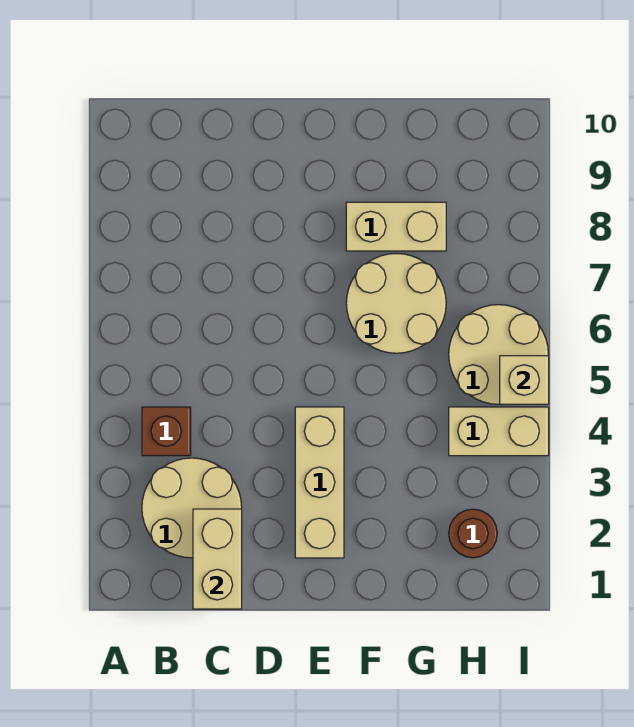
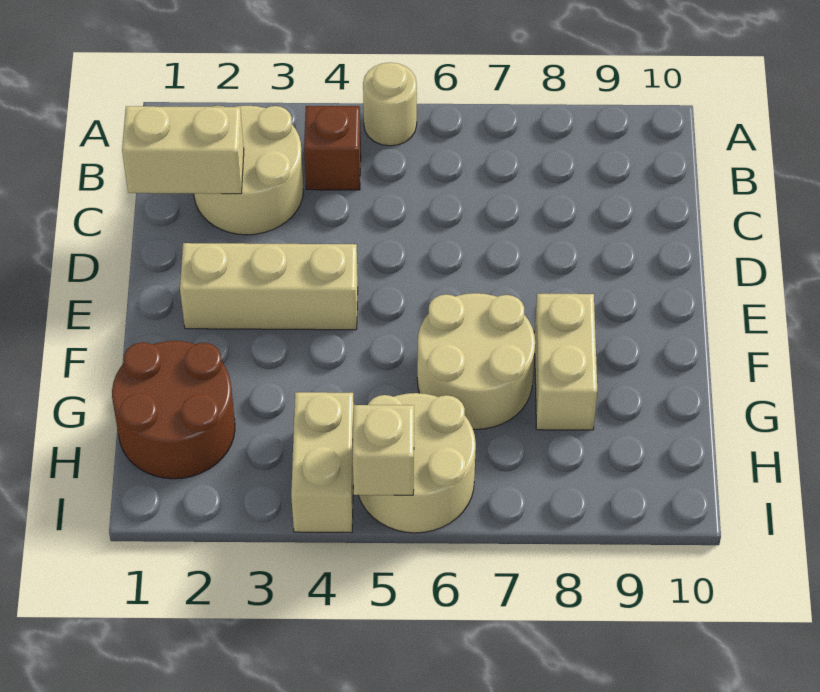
none -> tan round brick A5 level 1
brown round brick H2 level 1 -> brown round brick G1:H2 level 1

